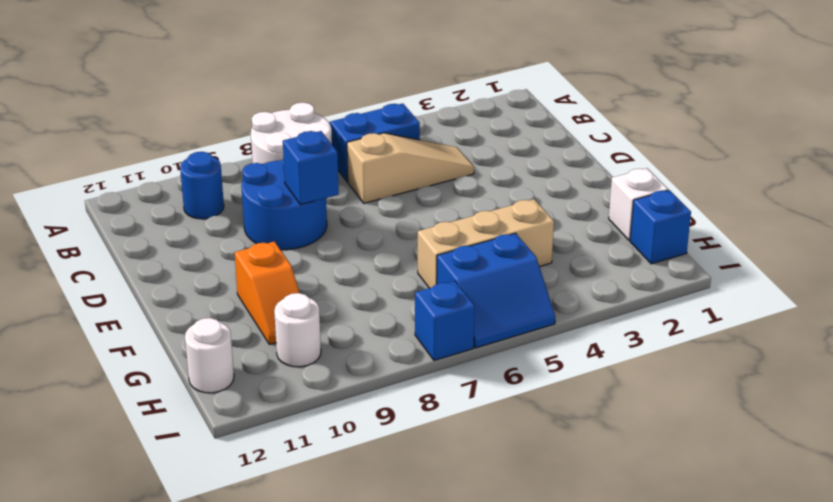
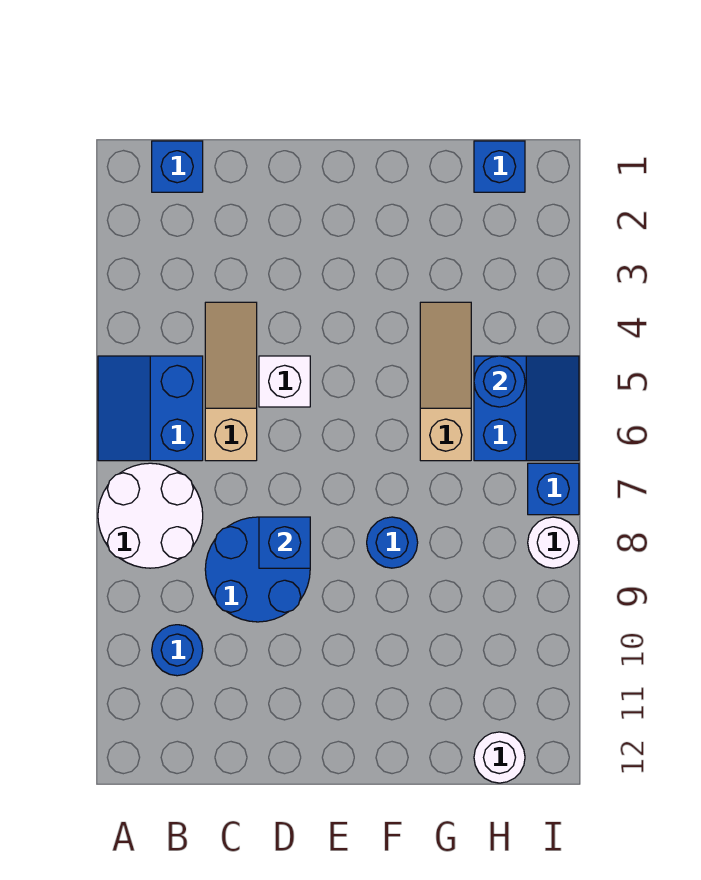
none -> blue brick B1 level 1
none -> blue round brick F8 level 1
orange slope F10:G10 level 1 top F -> none
white brick G1 level 1 -> white brick D5 level 1
tan brick G4:G6 level 1 -> tan slope G4:G6 level 1 top 6
none -> blue round brick H5 level 2
white round brick H10 level 1 -> white round brick I8 level 1

